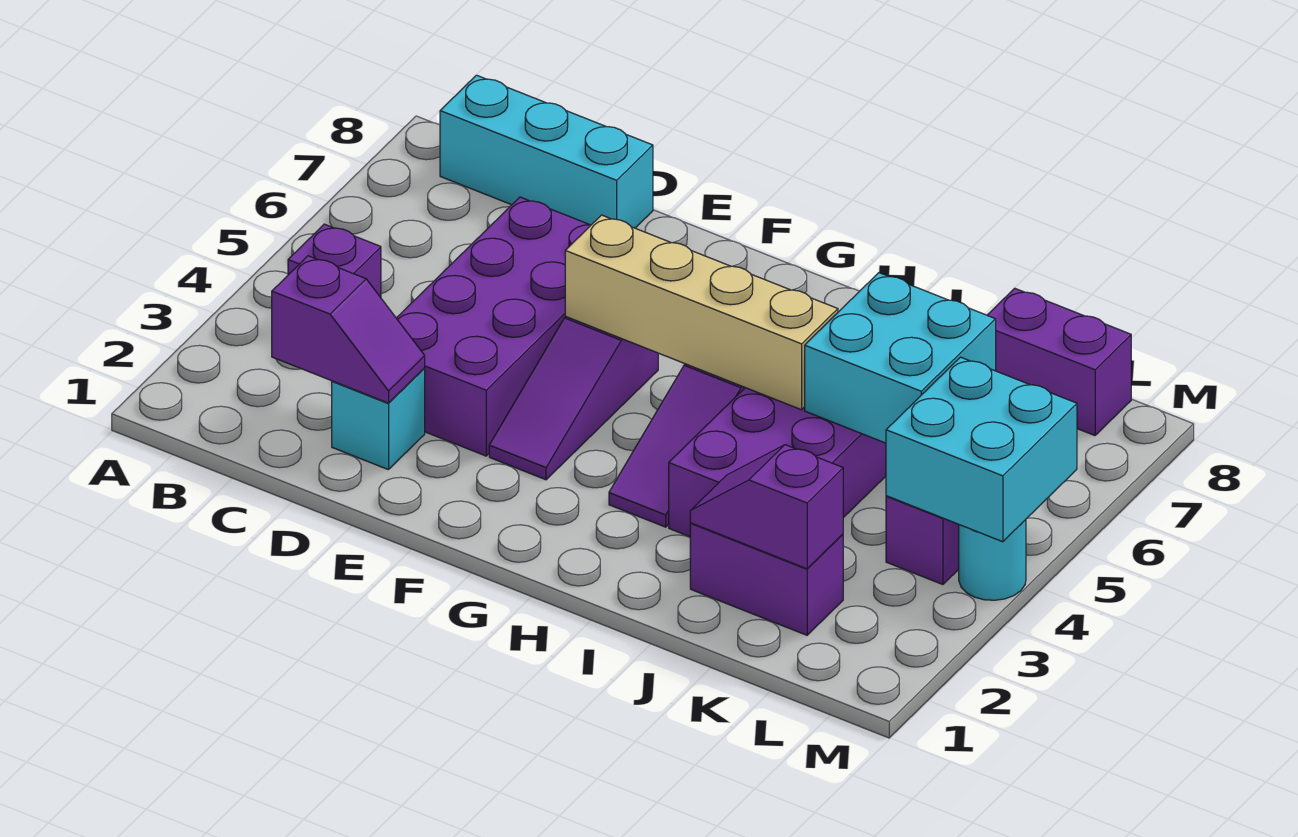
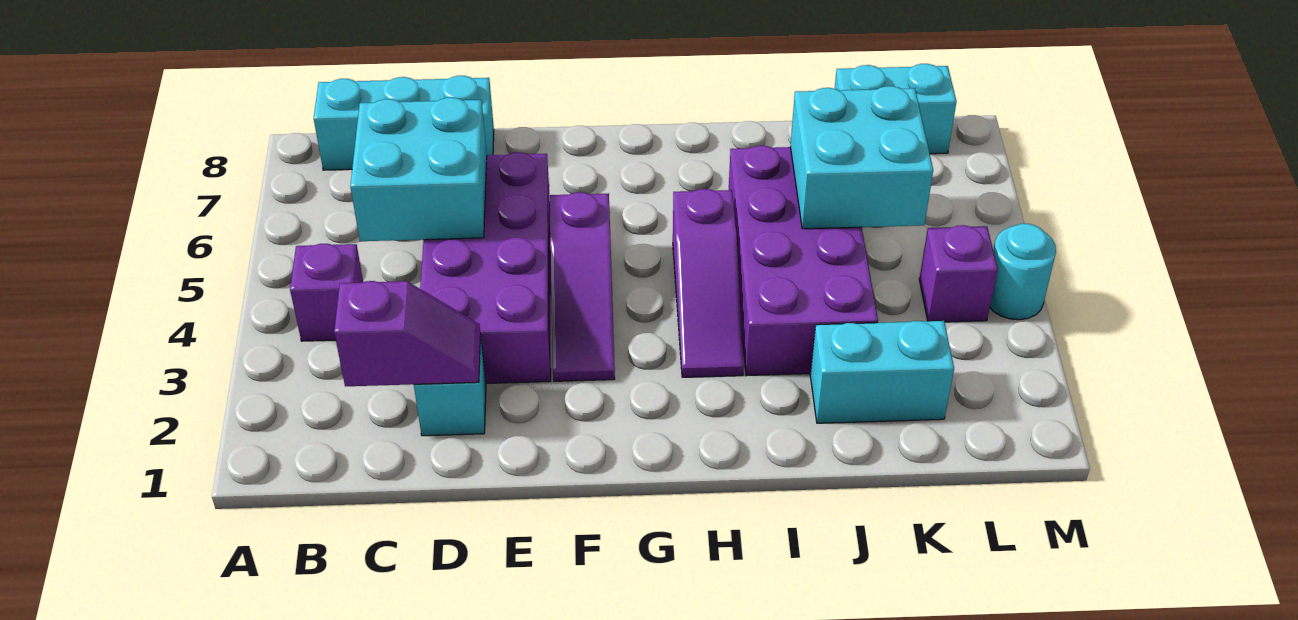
tan brick F5:I5 level 2 -> none
purple brick J2:K2 level 1 -> cyan brick J2:K2 level 1
purple slope J2:K2 level 2 top K -> none
purple brick K8:L8 level 1 -> cyan brick K8:L8 level 1
cyan brick L4:M5 level 2 -> cyan brick C5:D6 level 2

